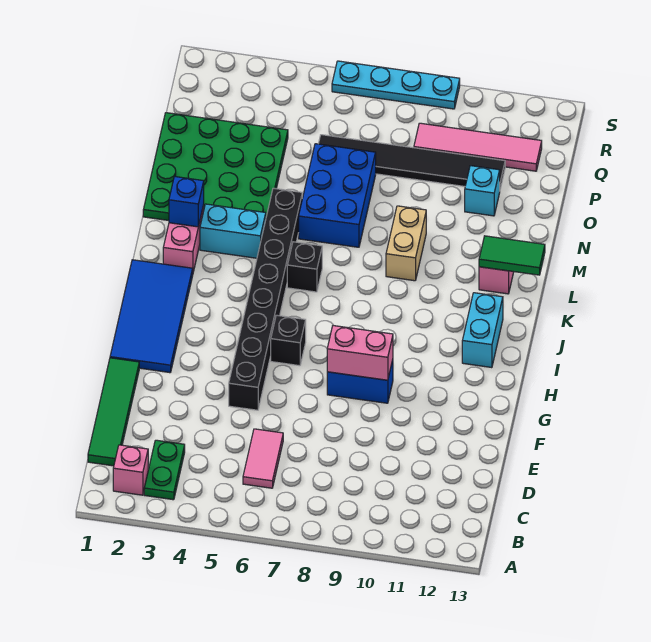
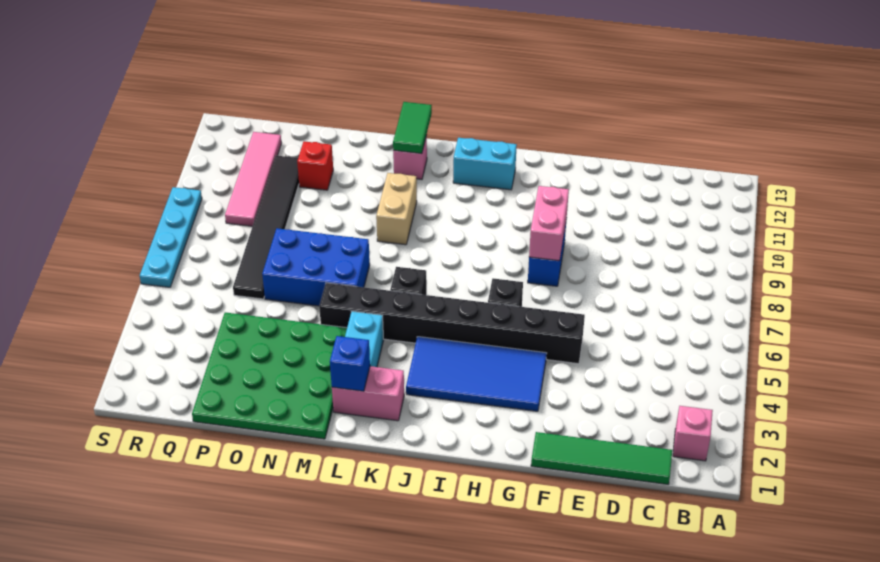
green plate B3:C3 level 1 -> none
pink tile C6:D6 level 1 -> none
blue tile G1:J2 level 1 -> blue tile G3:J4 level 1
tan brick L9:M9 level 1 -> tan brick L9:L10 level 1
cyan brick O11 level 1 -> red brick O11 level 1

